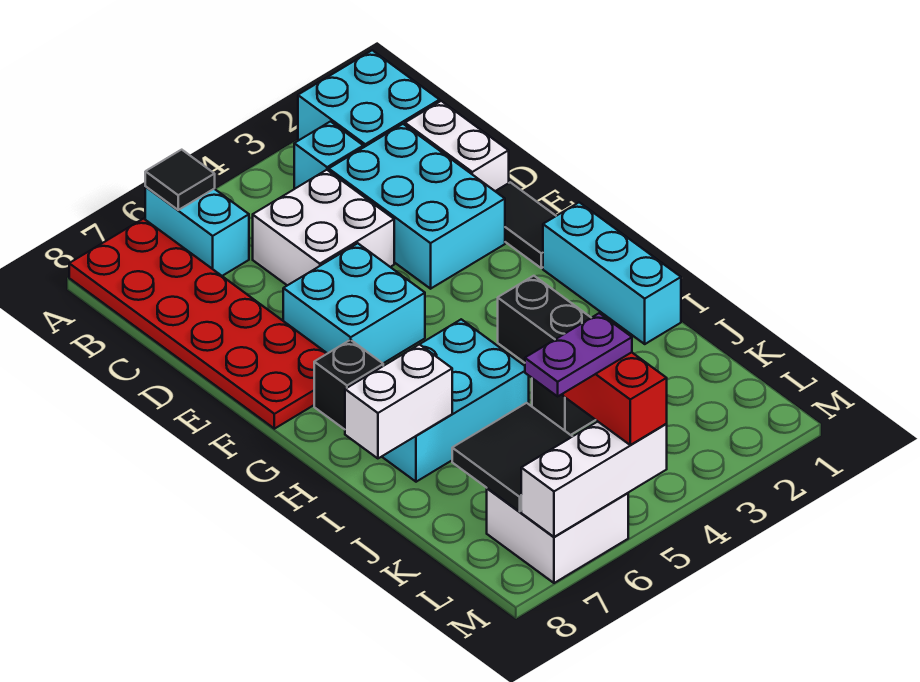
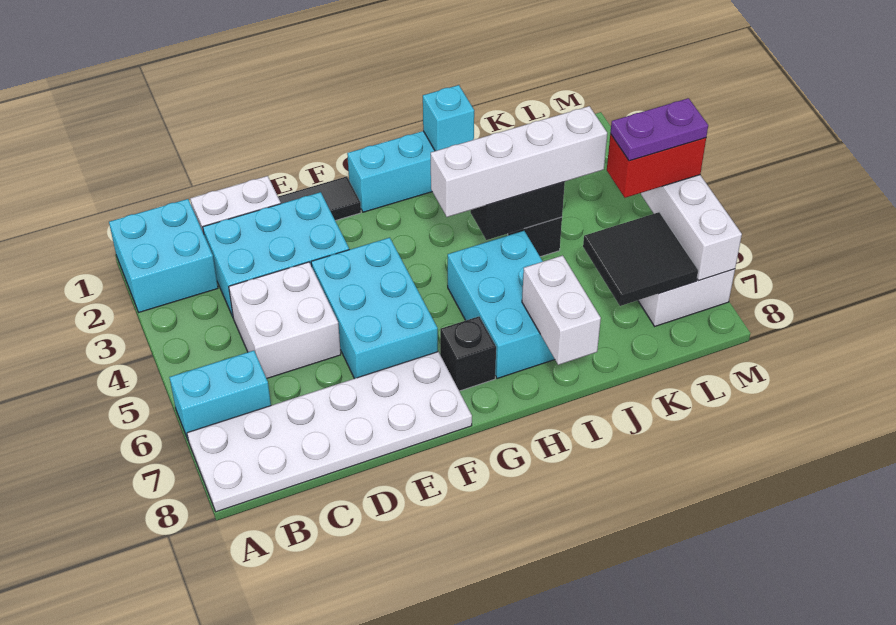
black tile A6 level 2 -> none
red plate A7:F8 level 1 -> white plate A7:F8 level 1
cyan brick B3 level 1 -> cyan brick I1 level 2
cyan brick E5:F6 level 1 -> cyan brick E4:F6 level 1
none -> white brick H4:K4 level 3
purple plate L5:L6 level 4 -> purple plate L5:M5 level 4

